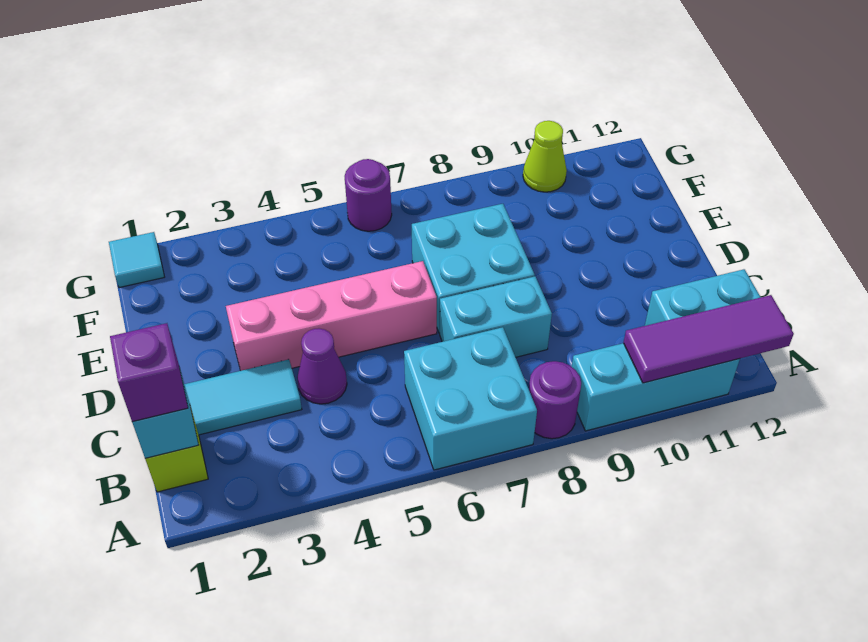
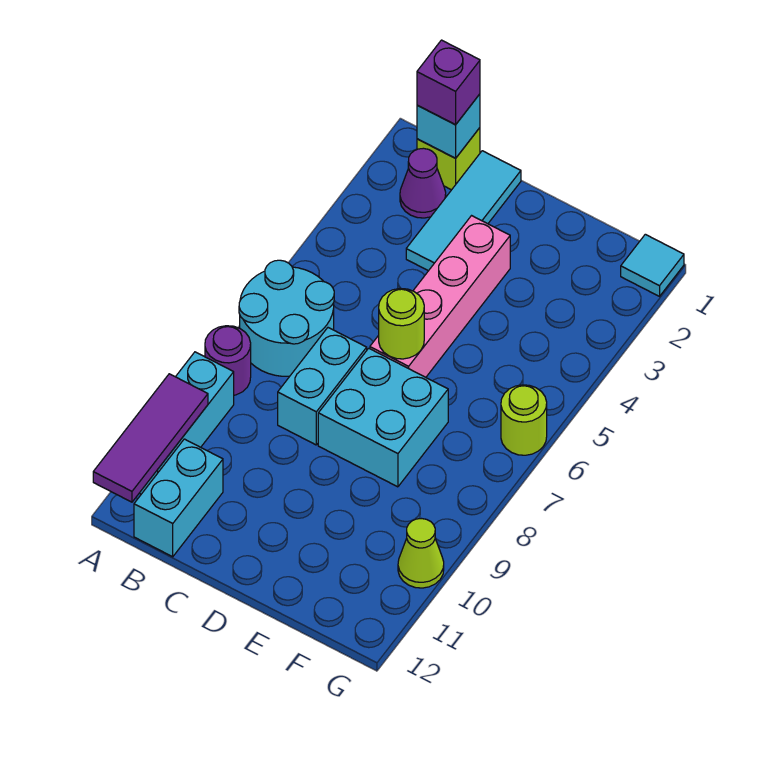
cyan brick A6:B7 level 1 -> cyan round brick A6:B7 level 1
purple cone C4 level 1 -> purple cone B2 level 1
none -> lime round brick D6 level 2
purple round brick G6 level 1 -> lime round brick G6 level 1

